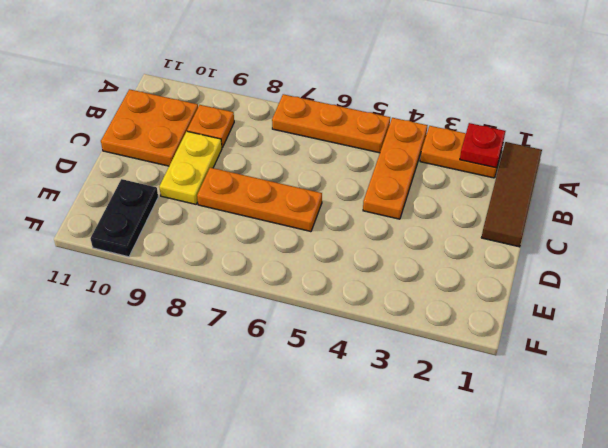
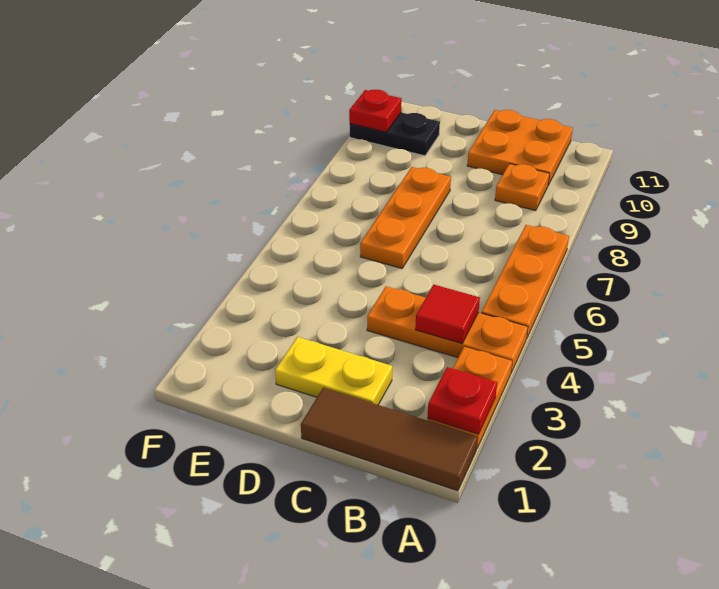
none -> red tile B4 level 2
yellow plate C9:D9 level 1 -> yellow plate C2:D2 level 1
none -> red plate F10 level 2

